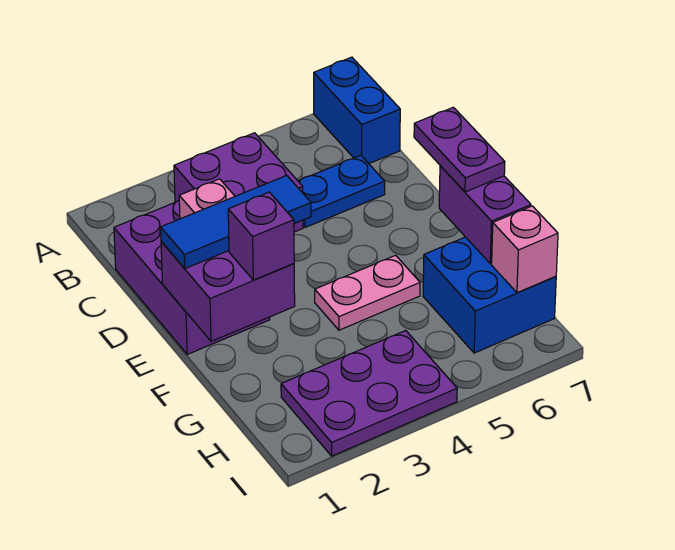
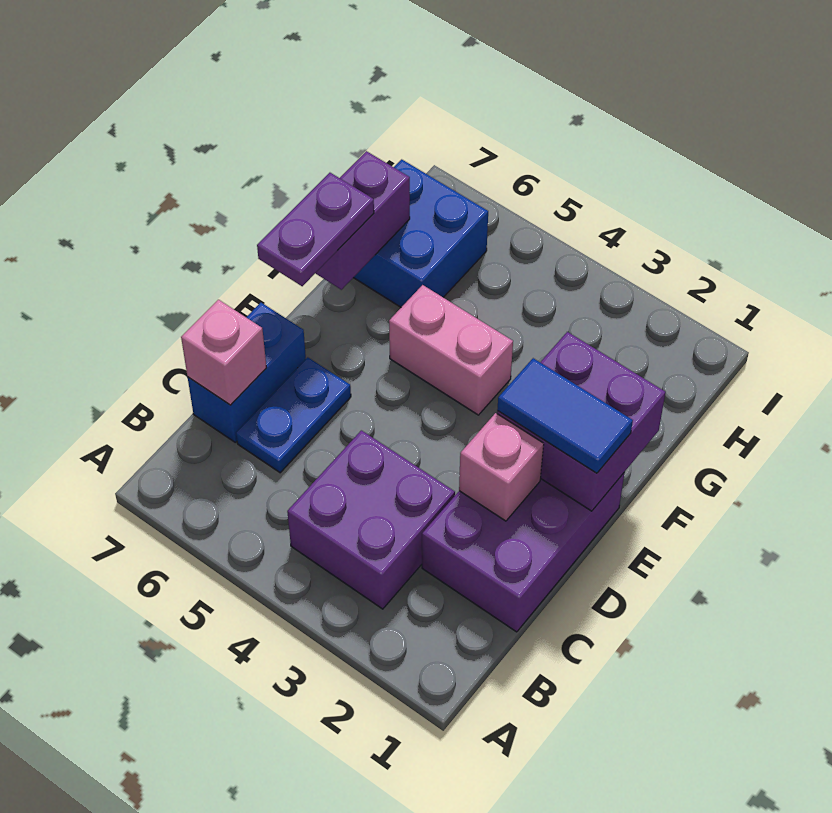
blue brick A7:B7 level 1 -> blue brick C7:D7 level 1
blue plate C5:C6 level 1 -> blue plate C6:D6 level 1
blue tile E1:E3 level 3 -> blue tile E1:E2 level 3
purple brick F2 level 3 -> none
pink plate F4:F5 level 1 -> pink brick F4:F5 level 1
purple plate H2:I4 level 1 -> none
pink brick H7 level 2 -> pink brick C7 level 2

